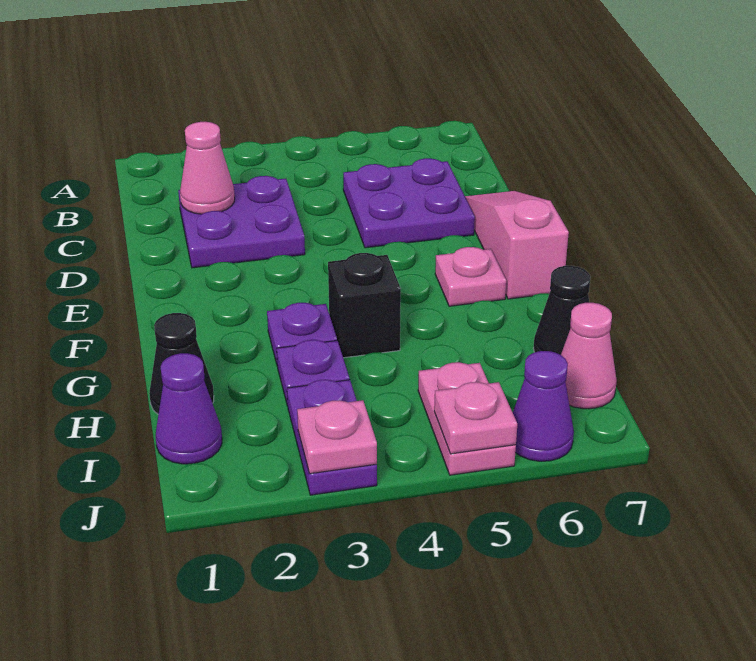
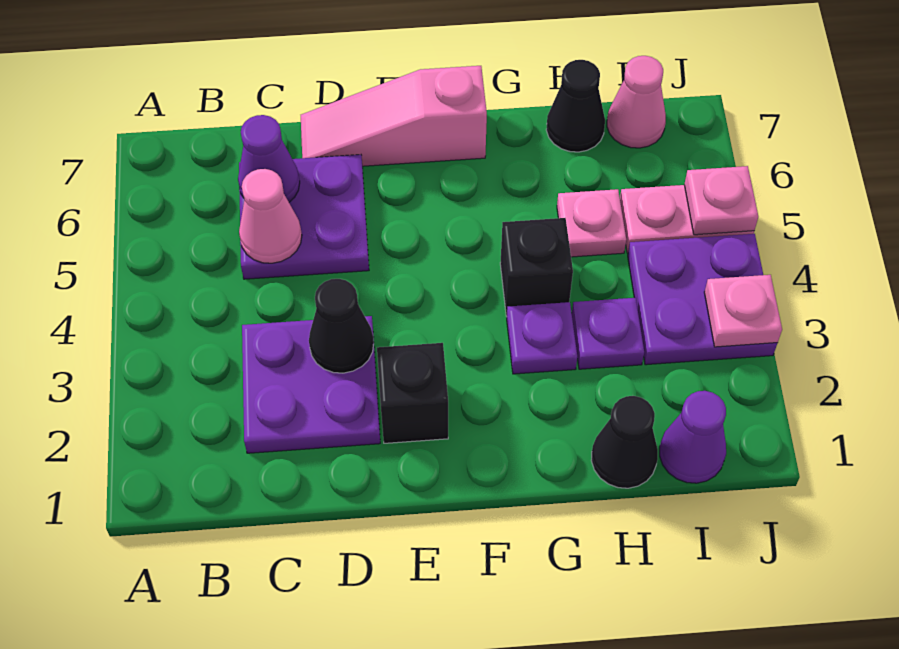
pink cone C2 level 2 -> pink cone C5 level 2
none -> black cone D3 level 2
none -> black brick E2 level 1
pink plate F6 level 1 -> pink plate H5 level 1
purple plate I3:J3 level 1 -> purple plate I3:J4 level 1
purple cone J6 level 1 -> purple cone C6 level 2

